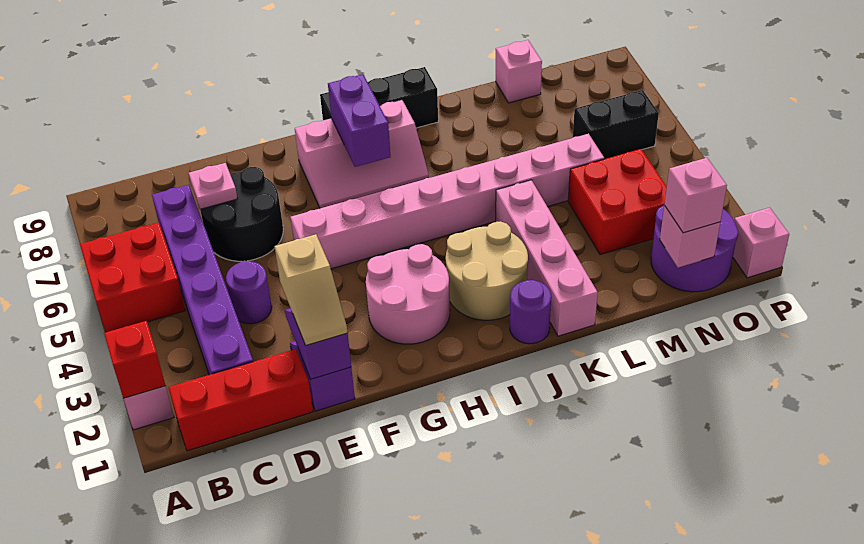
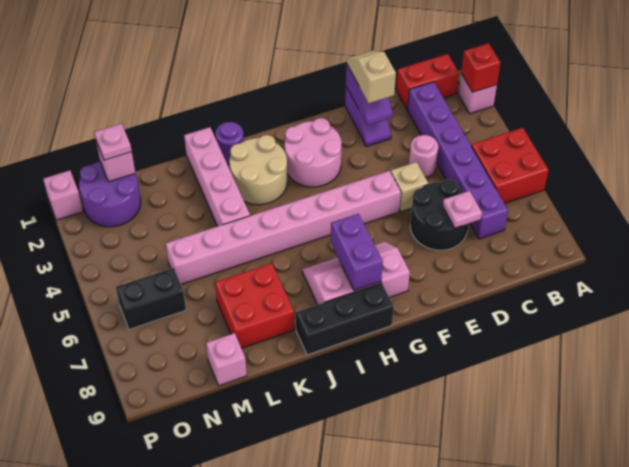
red brick B1:D1 level 1 -> red brick B1:C1 level 1
purple round brick D4 level 1 -> pink round brick D4 level 1
none -> tan brick E5 level 1
red brick M3:N4 level 1 -> red brick K7:L8 level 1
pink brick N1 level 3 -> pink plate N1 level 3

